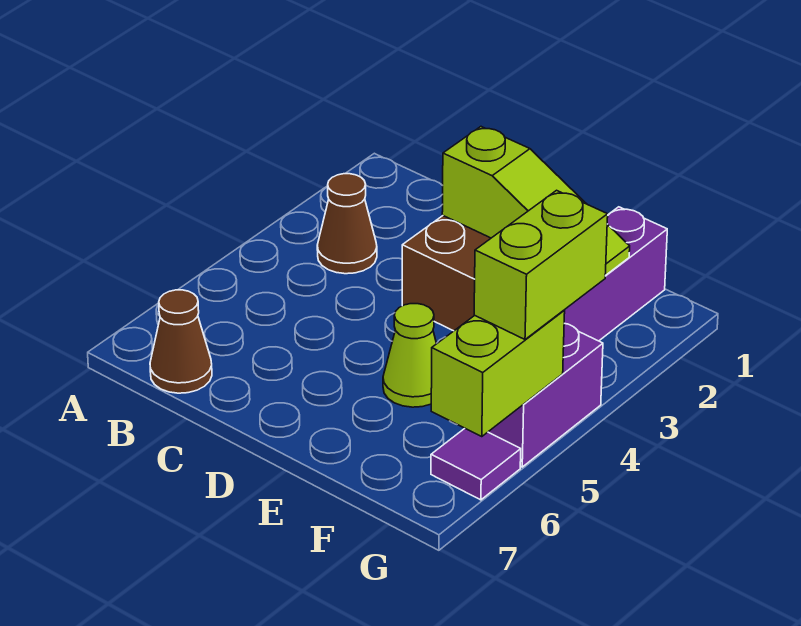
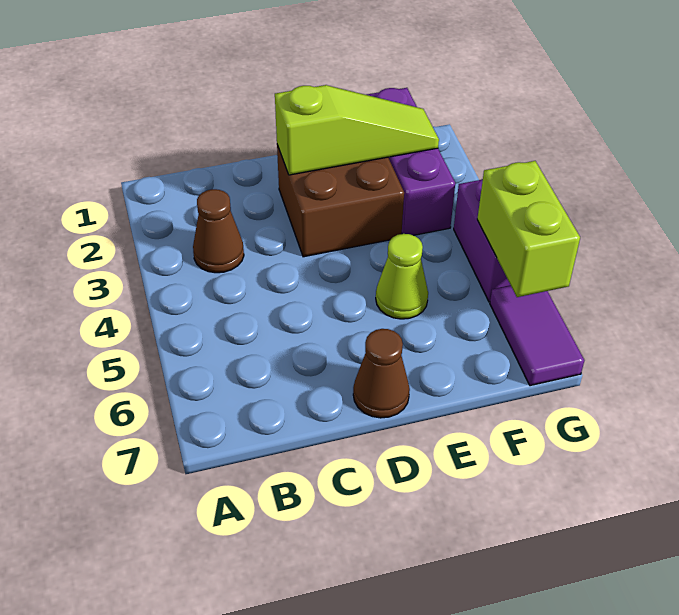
brown cone B7 level 1 -> brown cone D7 level 1
lime brick G4:G5 level 3 -> none
purple tile G6 level 1 -> purple tile G6:G7 level 1

